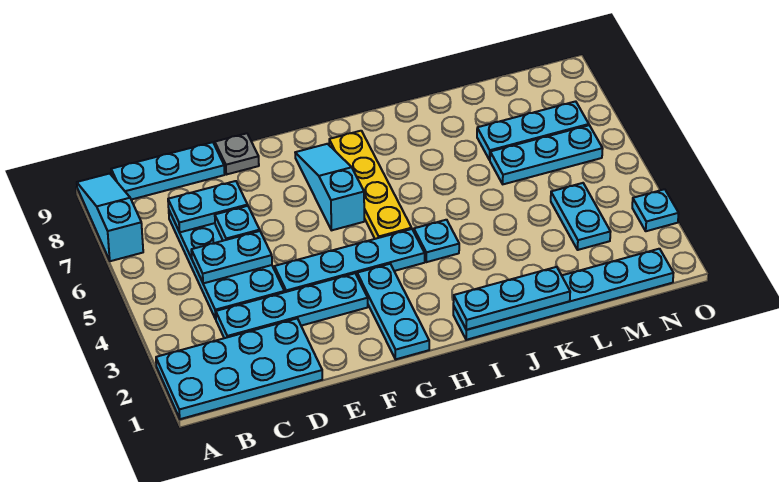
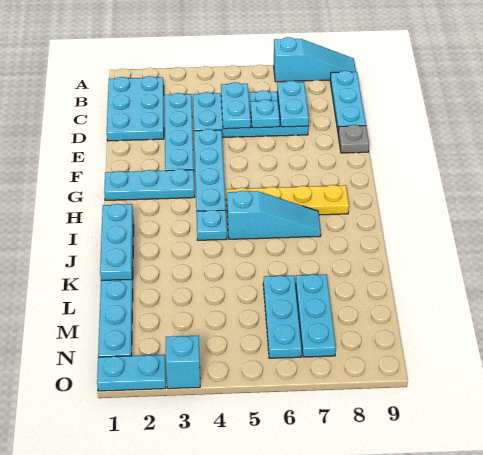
cyan plate A1:D2 level 1 -> cyan plate B1:D2 level 1
cyan slope G6:G8 level 1 top 6 -> cyan slope I5:I7 level 1 top 5
cyan plate M3:M4 level 1 -> cyan plate O1:O2 level 1
cyan plate O3 level 1 -> cyan brick O3 level 1

